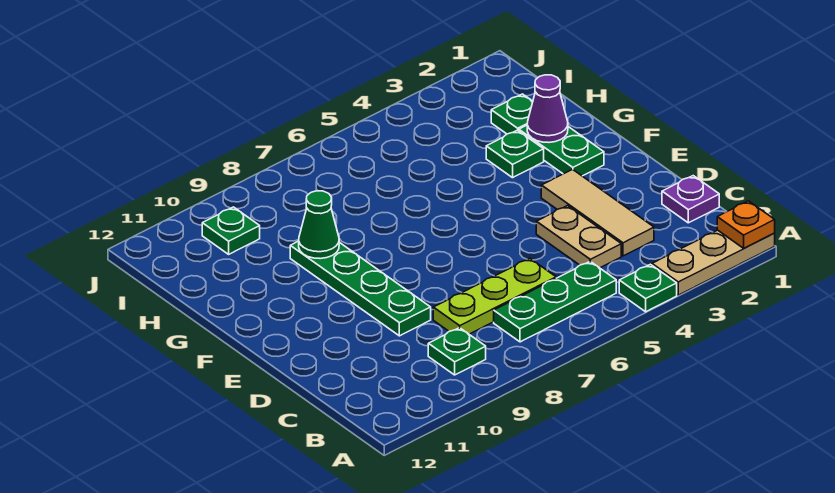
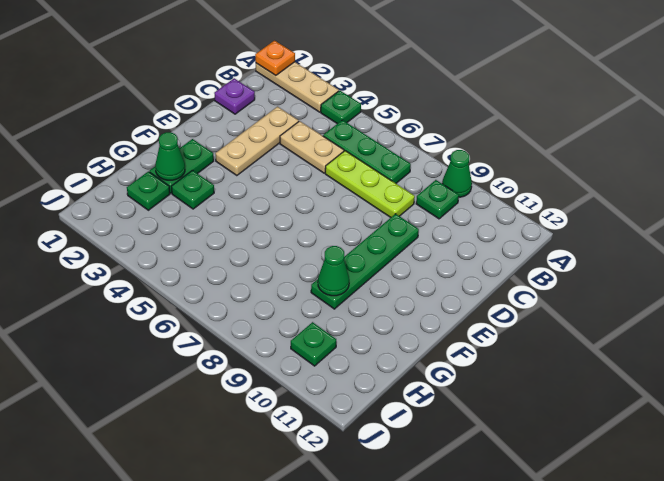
none -> green cone A9 level 1
tan tile C3:E3 level 1 -> tan plate C3:E3 level 1
tan plate C4:D4 level 1 -> tan plate C4:C5 level 1
purple cone G2 level 2 -> green cone G2 level 2

